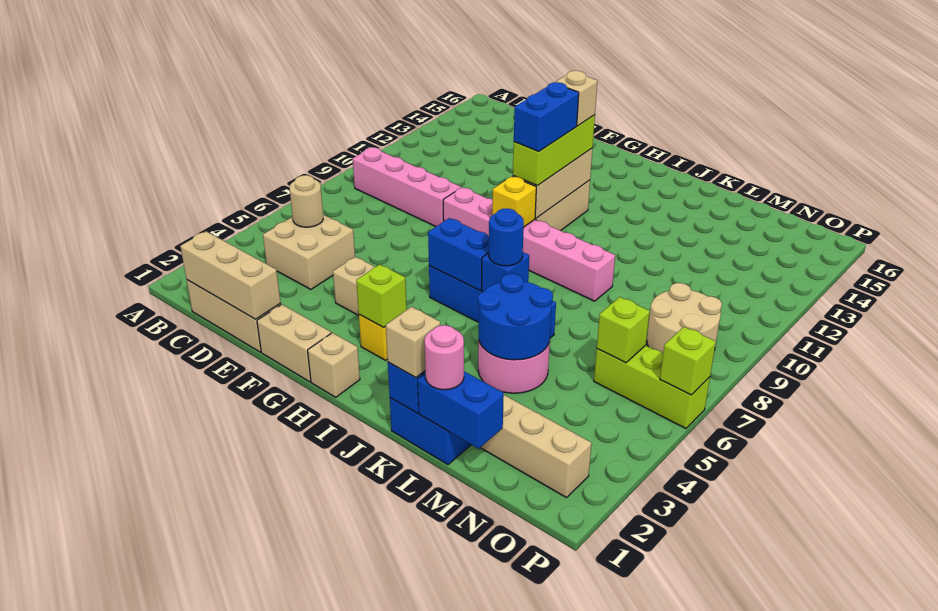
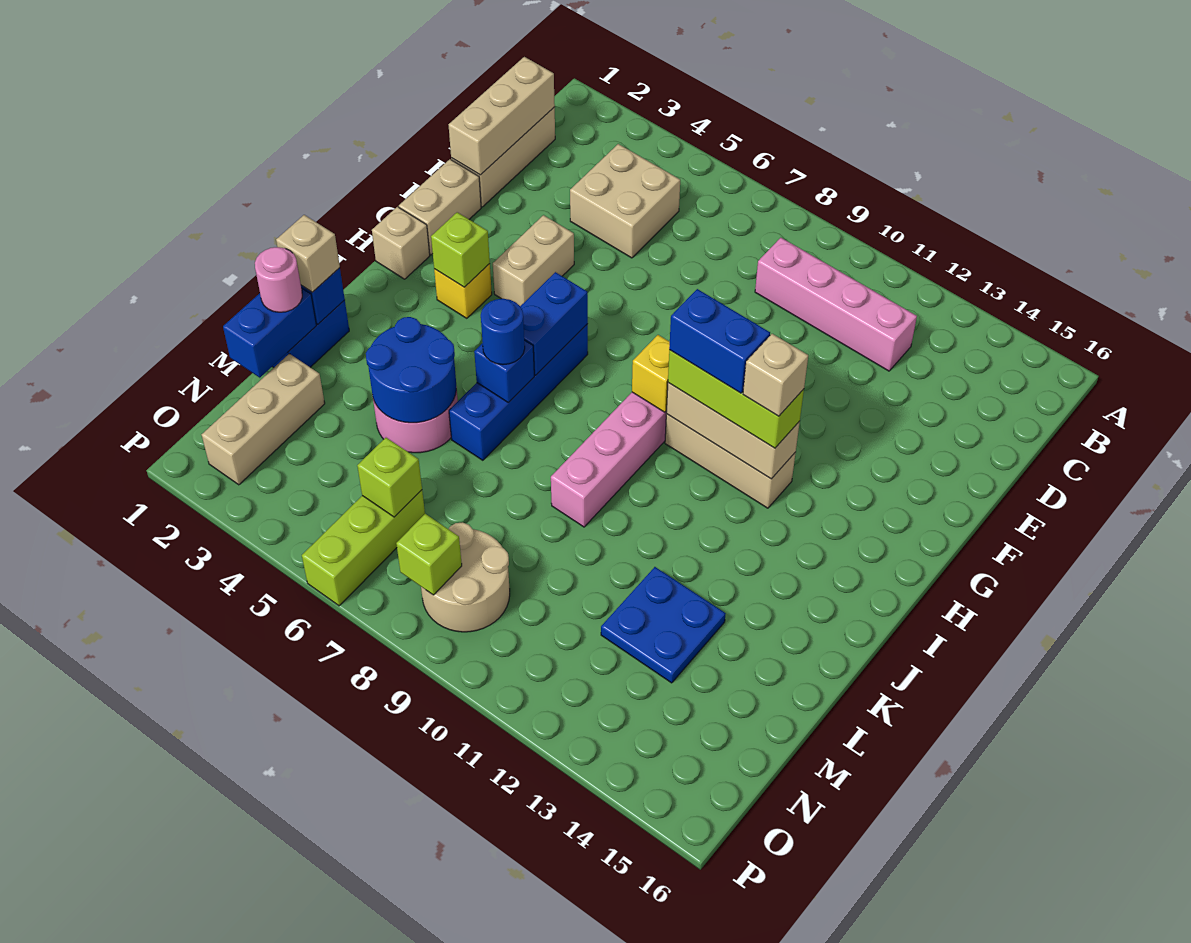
pink brick B9:E9 level 1 -> pink brick C9:C12 level 1
tan round brick C5 level 2 -> none
none -> blue plate L12:M13 level 1
lime brick P6 level 2 -> lime brick O8 level 2

